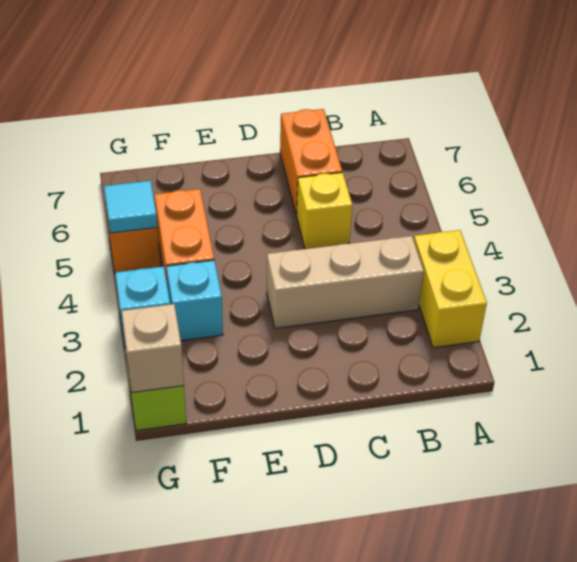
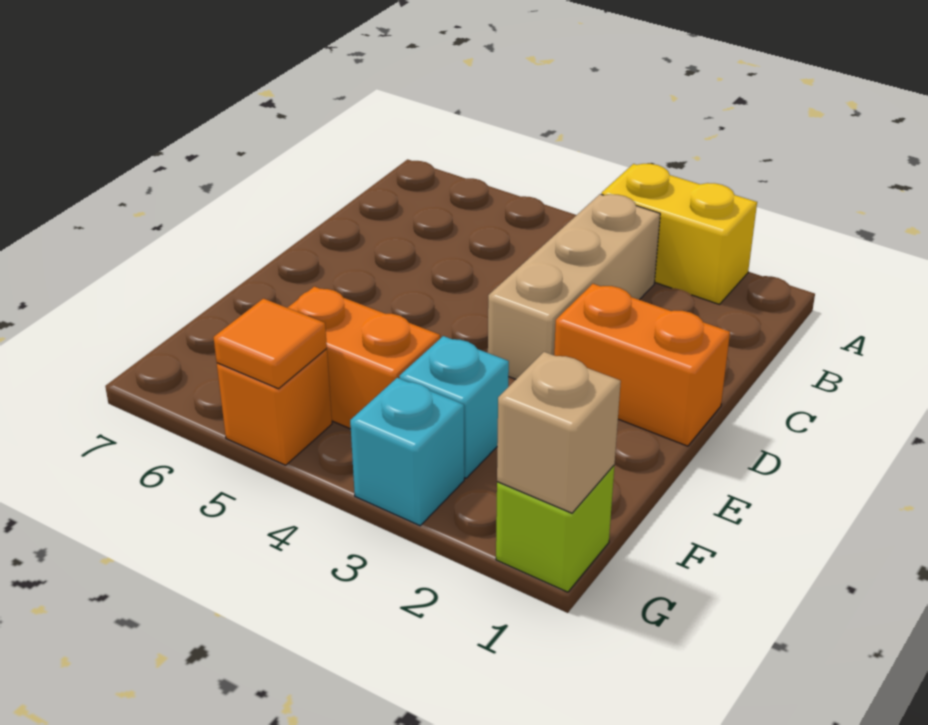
yellow brick C5 level 1 -> none
orange brick C6:C7 level 1 -> orange brick D1:D2 level 1
cyan tile G5 level 2 -> orange tile G5 level 2

